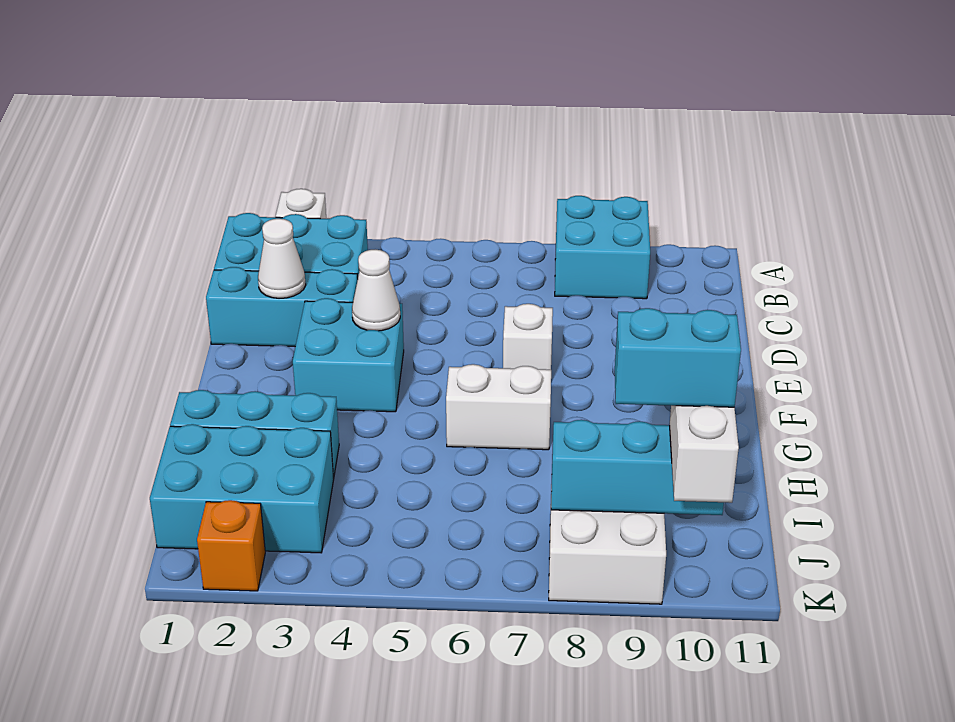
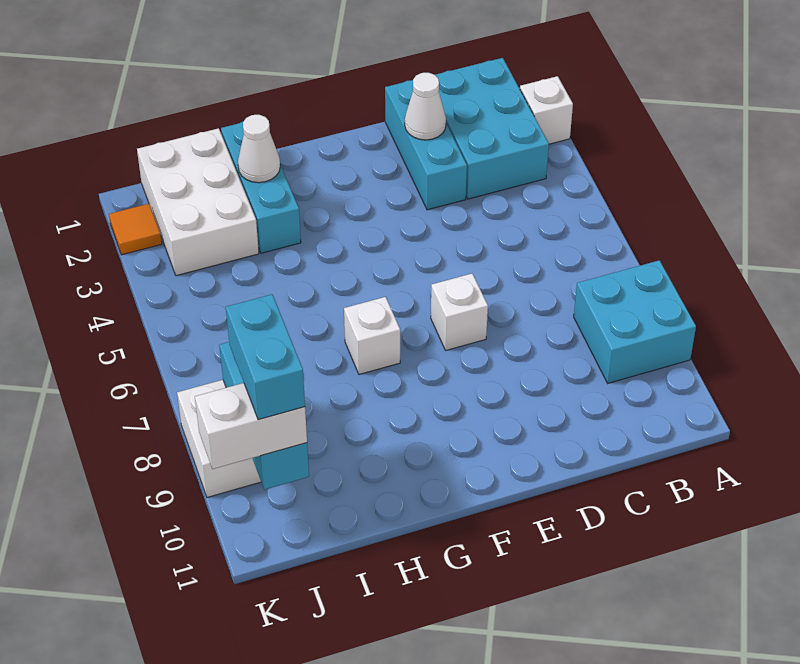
cyan brick E3:F4 level 1 -> none
white cone E4 level 2 -> white cone H2 level 2
white brick G6:G7 level 1 -> white brick G7 level 1
cyan brick I1:J3 level 1 -> white brick I1:J3 level 1
orange brick K2 level 1 -> orange tile K2 level 1

